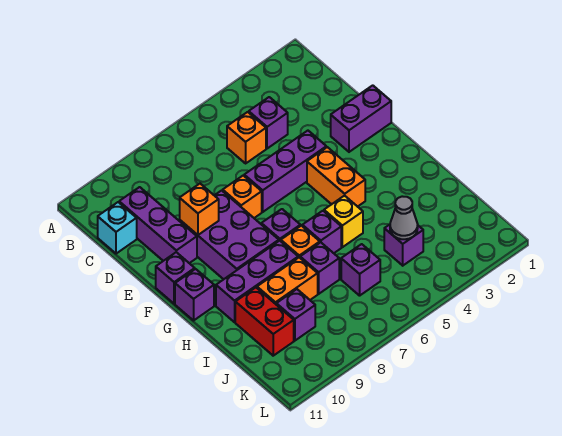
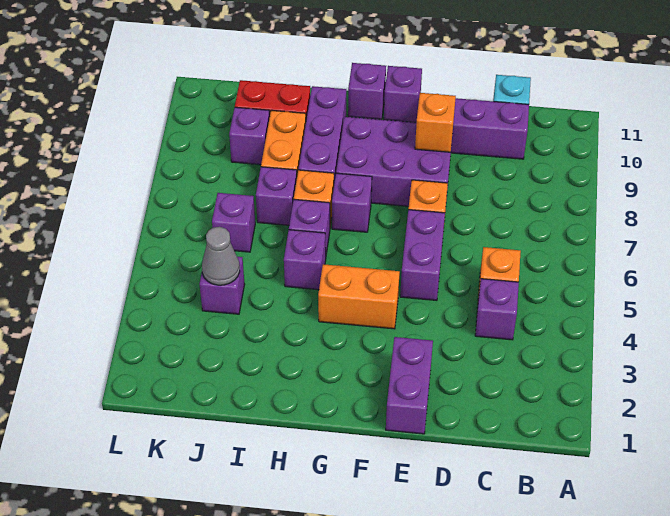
purple brick E4:E6 level 1 -> purple brick E5:E6 level 1
yellow brick H5 level 1 -> purple brick H5 level 1

